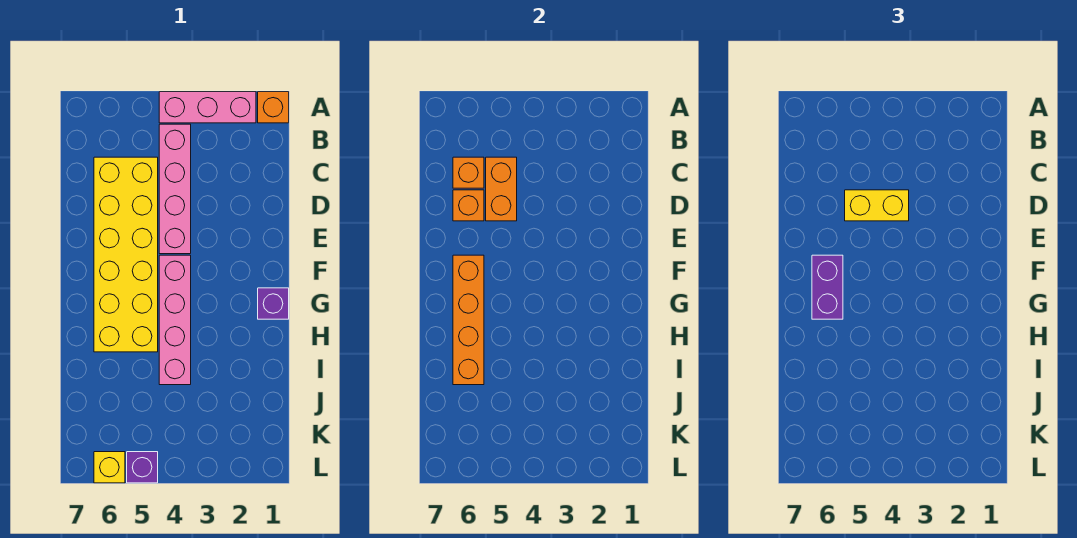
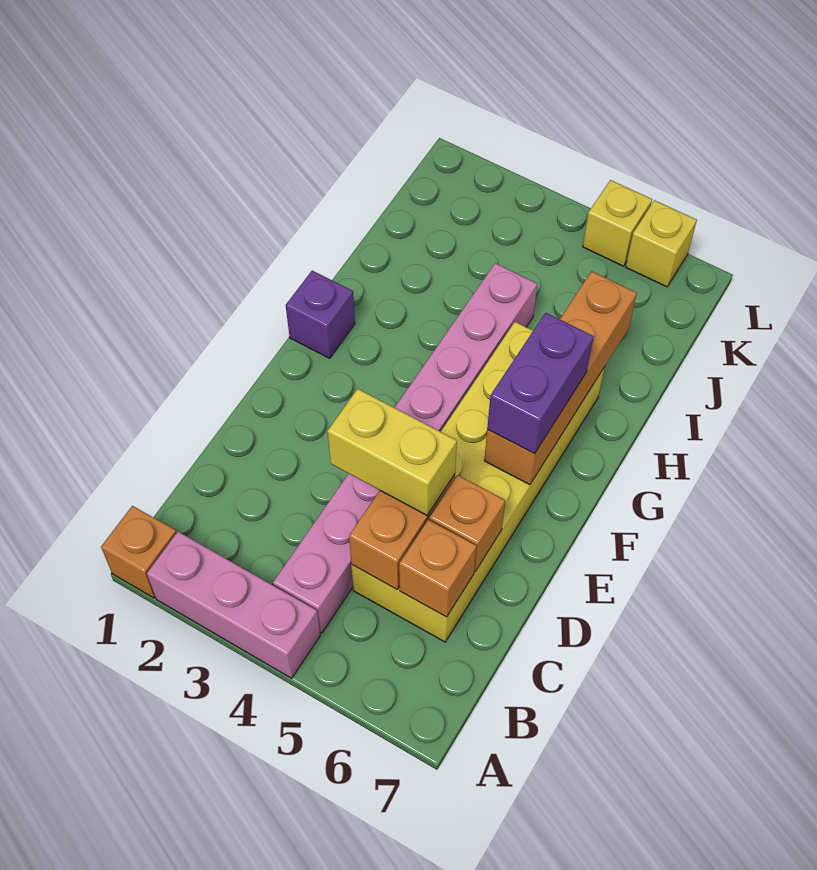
purple brick L5 level 1 -> yellow brick L5 level 1

